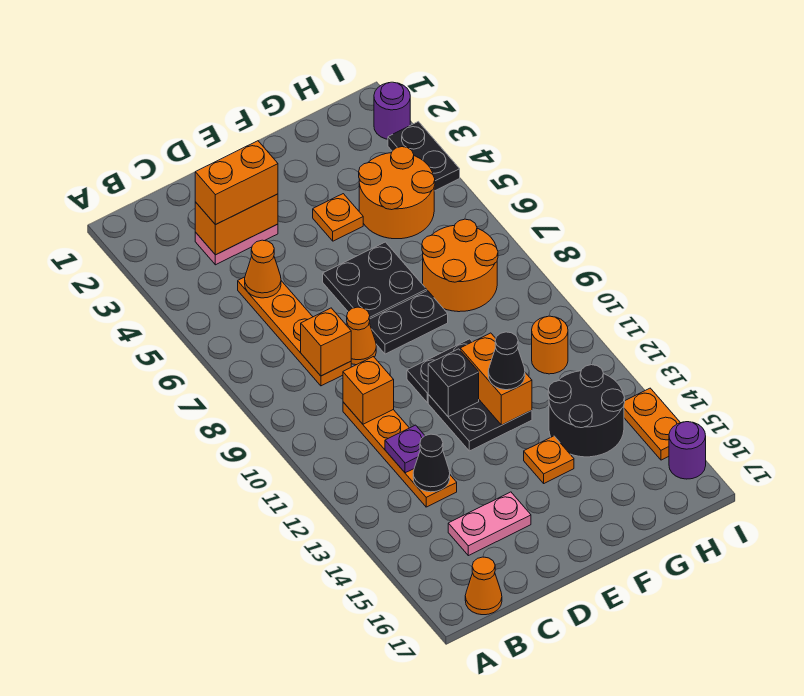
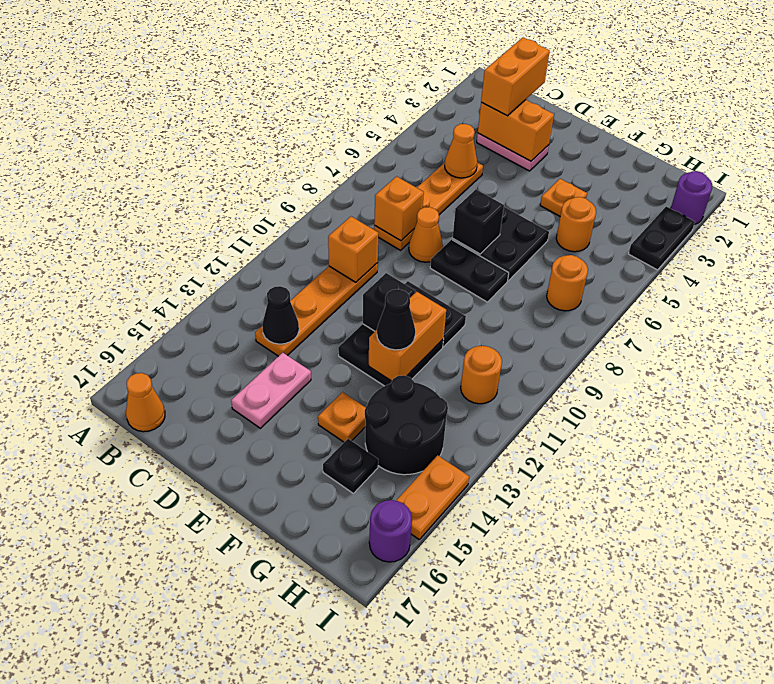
orange brick C3:D3 level 3 -> orange brick C2:C3 level 3
purple plate C12 level 2 -> none
pink plate C15:D15 level 1 -> pink plate D14:D15 level 1
none -> black brick E7 level 2
orange round brick G4:H5 level 1 -> orange round brick G5 level 1
orange round brick G7:H8 level 1 -> orange round brick H7 level 1
none -> black plate G15 level 1

